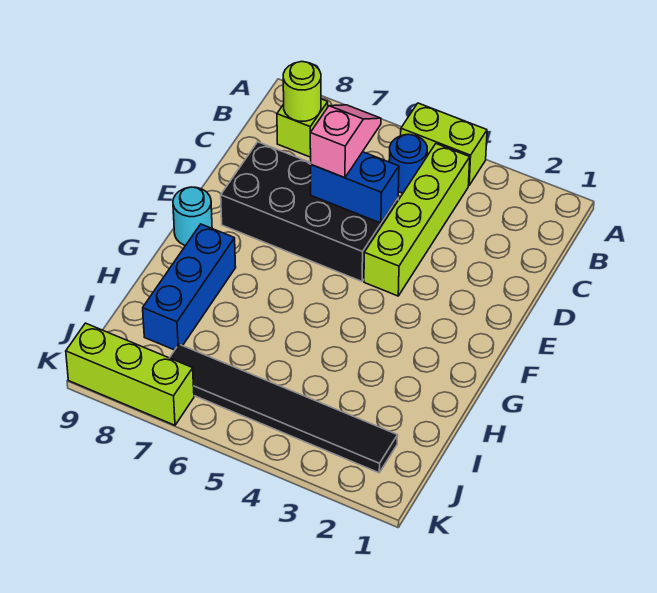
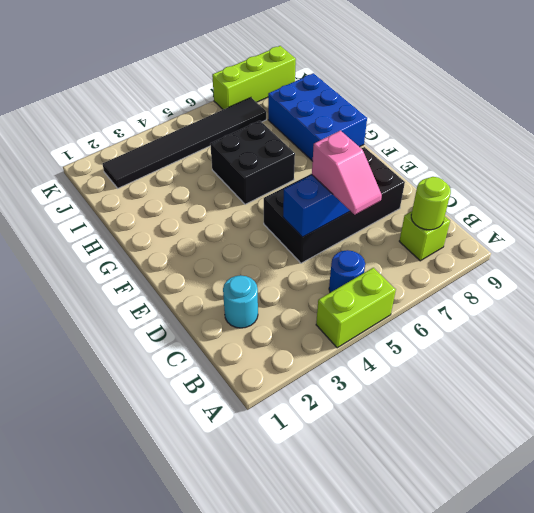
lime brick B4:E4 level 1 -> none
cyan round brick F9 level 1 -> cyan round brick C2 level 1
none -> black brick G5:H6 level 1
blue brick G8:I8 level 1 -> blue brick G8:I9 level 1

